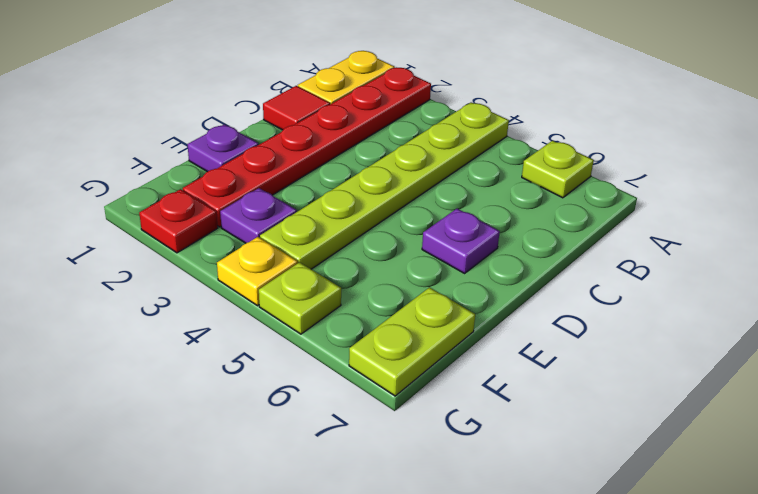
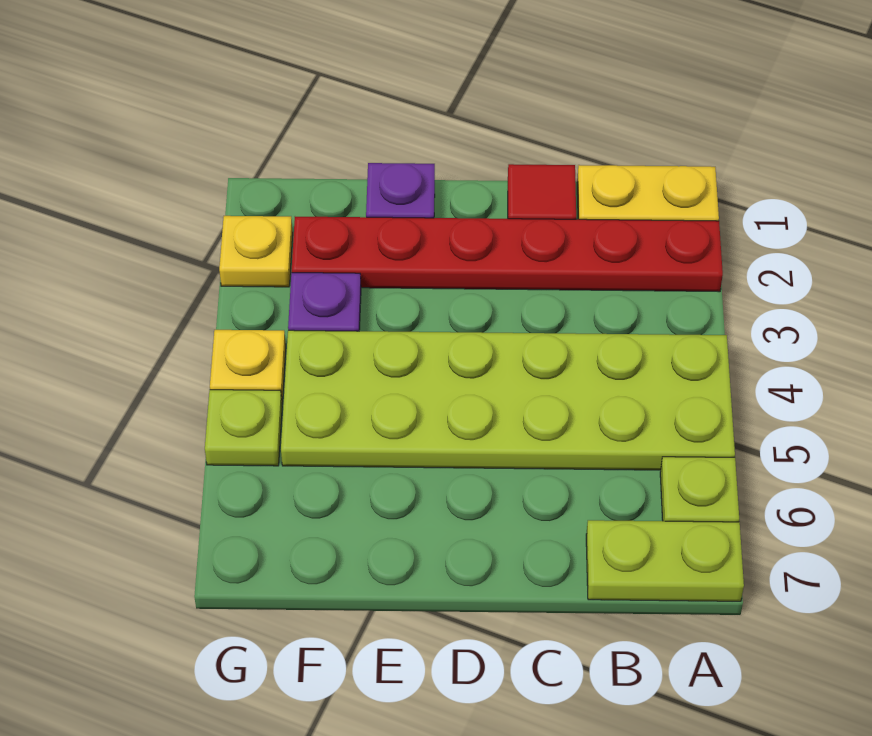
lime plate A4:F4 level 1 -> lime plate A4:F5 level 1
purple plate D6 level 1 -> none
lime plate F7:G7 level 1 -> lime plate A7:B7 level 1
red plate G2 level 1 -> yellow plate G2 level 1

